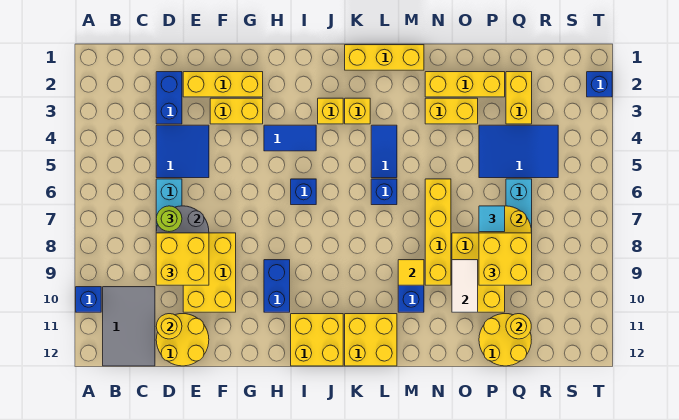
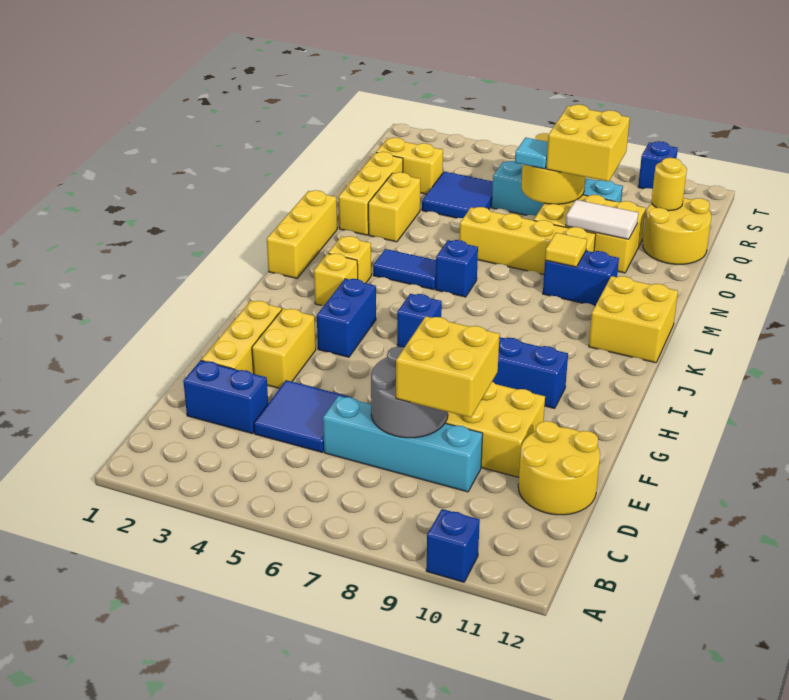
grey tile B10:C12 level 1 -> none
lime round brick D7 level 3 -> none
yellow round brick D11 level 2 -> none
blue tile H4:I4 level 1 -> blue brick H4:I4 level 1
yellow brick I11:J12 level 1 -> none
blue tile P4:R5 level 1 -> blue tile P4:Q5 level 1
blue brick T2 level 1 -> blue brick T10 level 1

